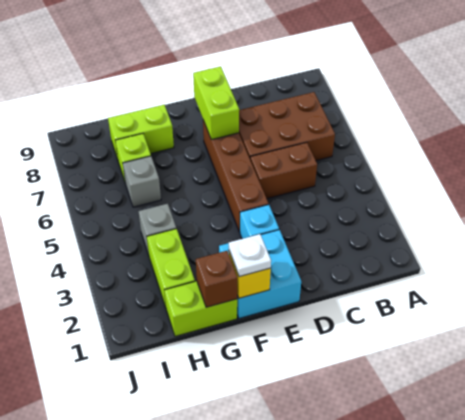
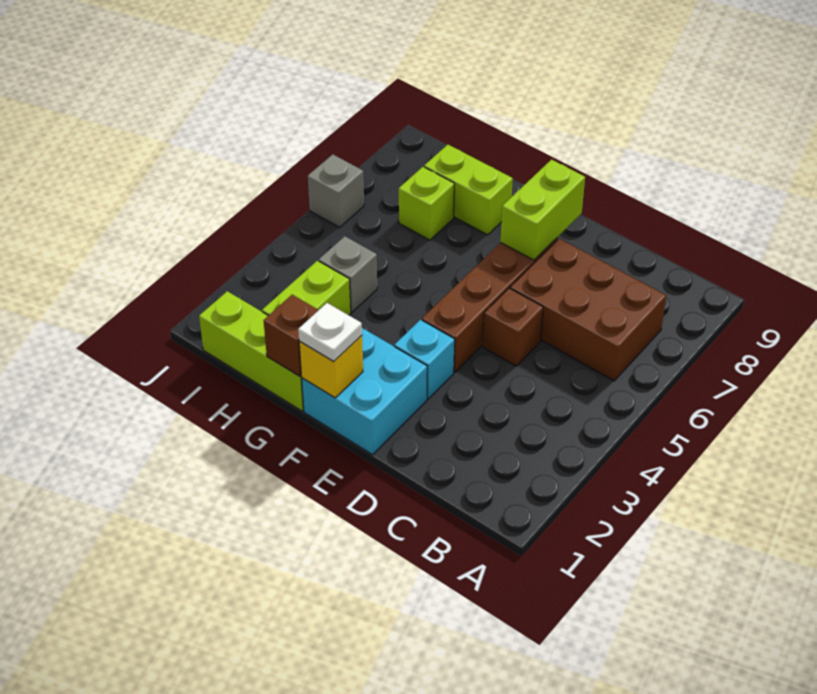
brown brick C5:D5 level 1 -> brown brick D5 level 1
lime brick G1:H1 level 1 -> lime brick G1:I1 level 1
grey brick H6 level 1 -> grey brick J6 level 1

